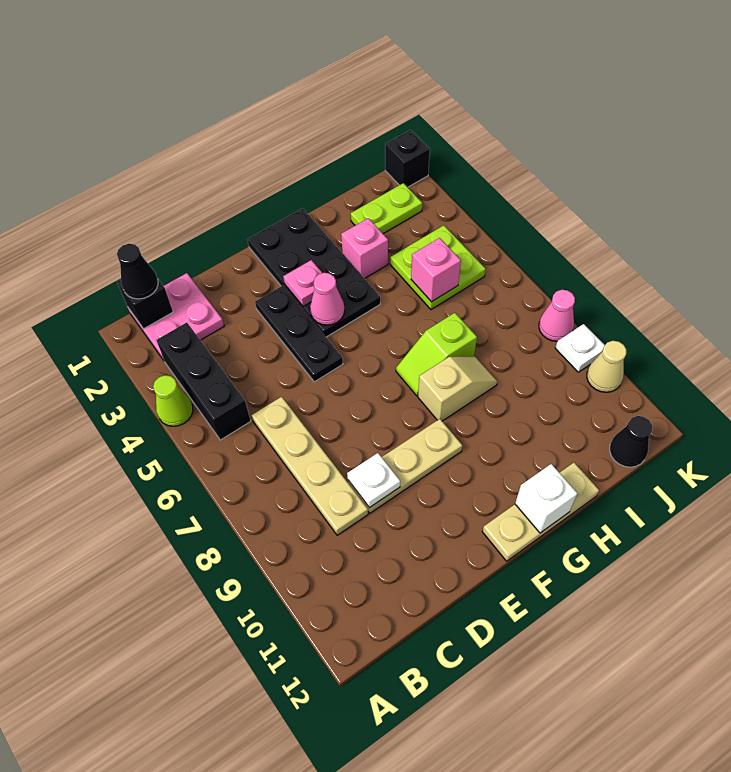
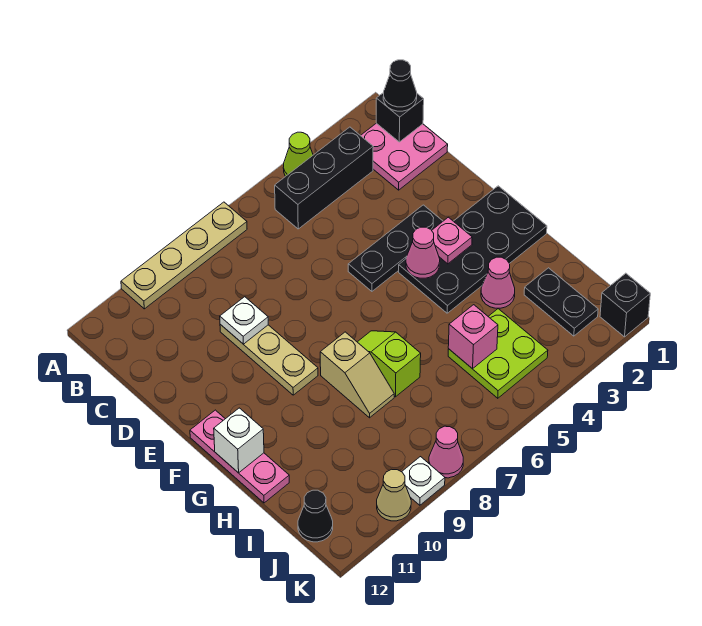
tan plate C6:C9 level 1 -> tan plate A7:A10 level 1
tan plate F12:H12 level 1 -> pink plate F12:H12 level 1
pink brick H3 level 1 -> pink cone H3 level 1
lime plate I2:J2 level 1 -> black plate I2:J2 level 1

